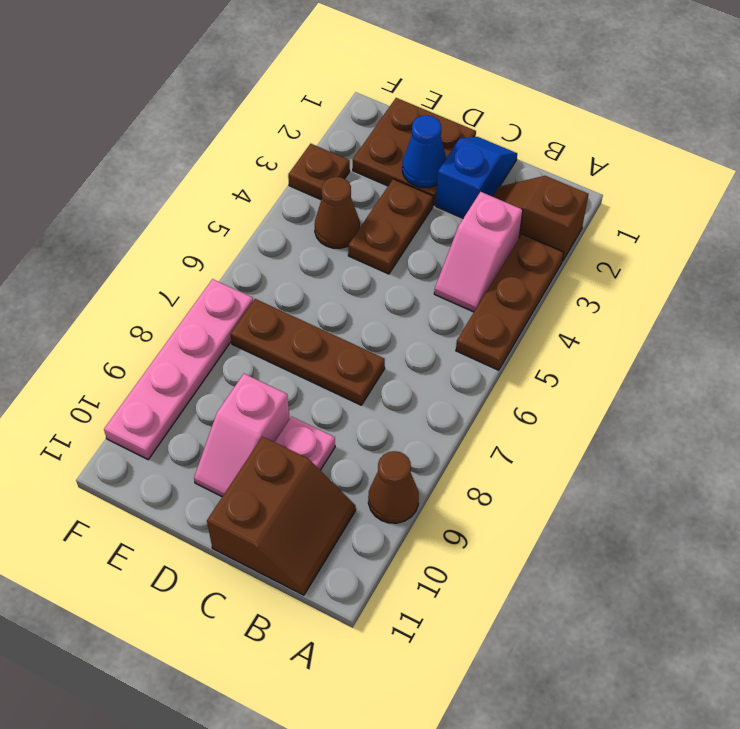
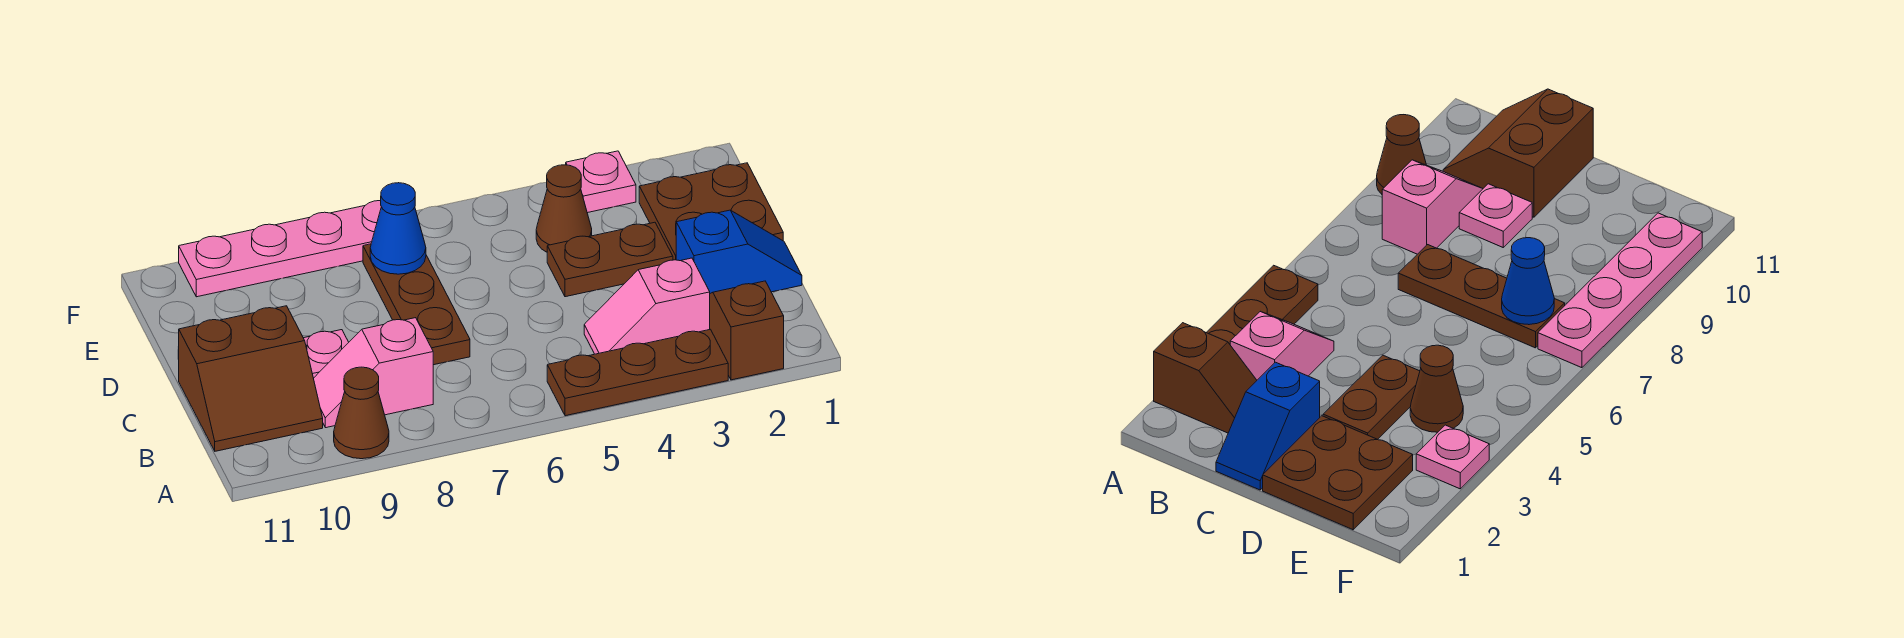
blue cone D2 level 2 -> blue cone E7 level 2
pink slope D9:D10 level 1 top 9 -> pink slope B8:B9 level 1 top 8
brown plate F3 level 1 -> pink plate F3 level 1

